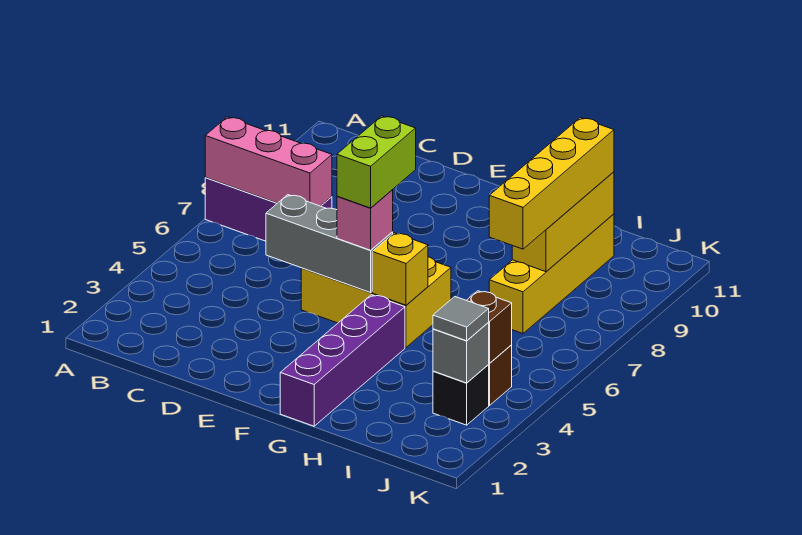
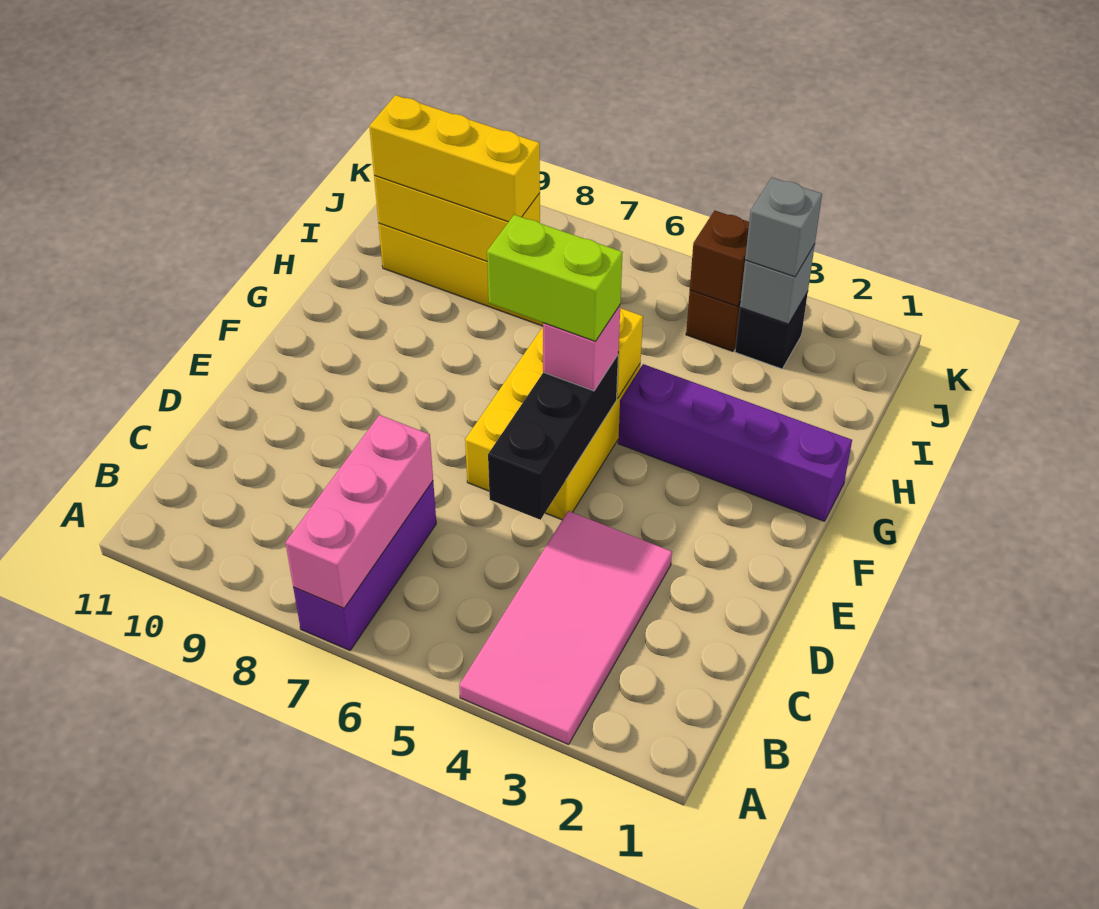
none -> pink tile A3:D4 level 1
grey brick D5:F5 level 2 -> black brick D5:F5 level 2
yellow brick I7:I10 level 3 -> yellow brick I8:I10 level 3
grey tile J3 level 3 -> grey brick J3 level 3

